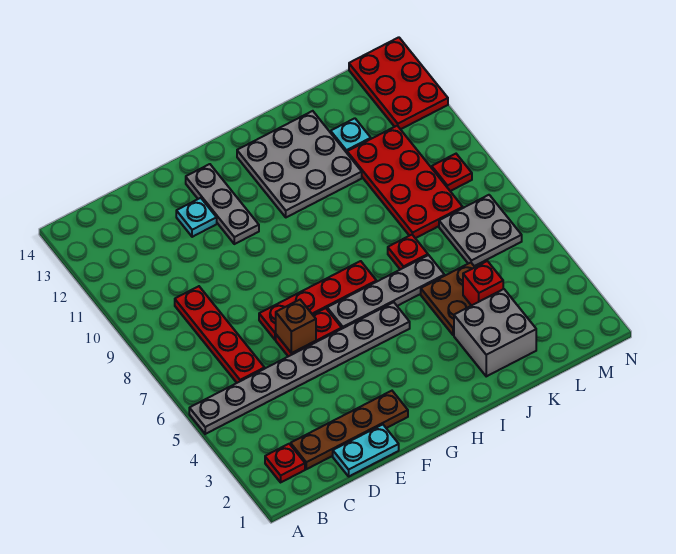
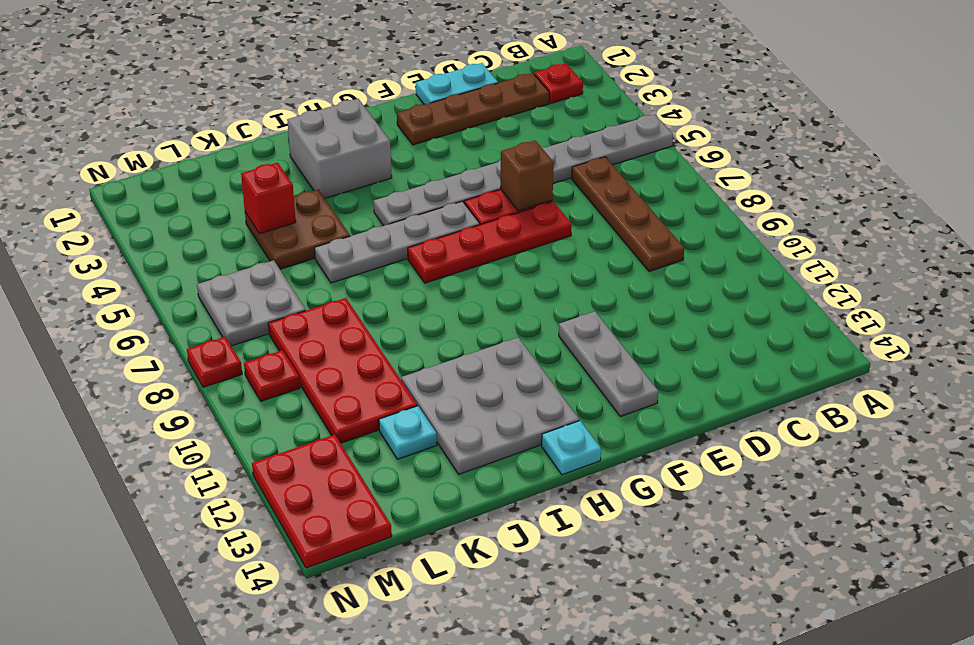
red plate C6:C9 level 1 -> brown plate C6:C9 level 1
cyan plate E12 level 1 -> cyan plate H14 level 1
grey brick J2:K3 level 1 -> grey brick H2:I3 level 1
red plate J7 level 1 -> red plate N8 level 1

